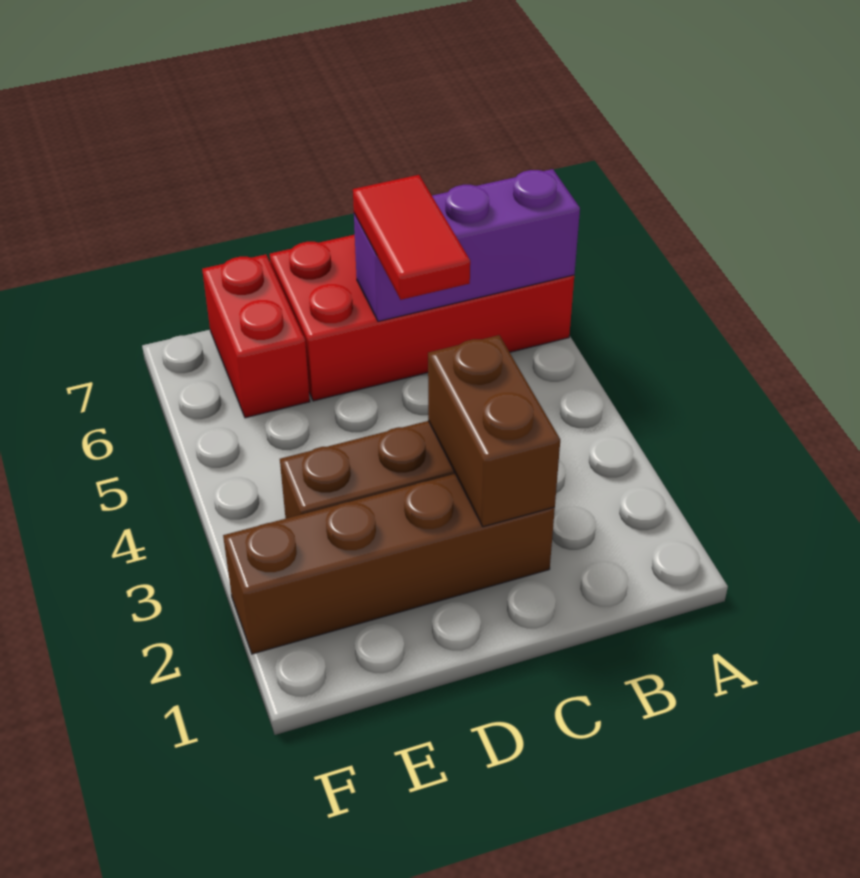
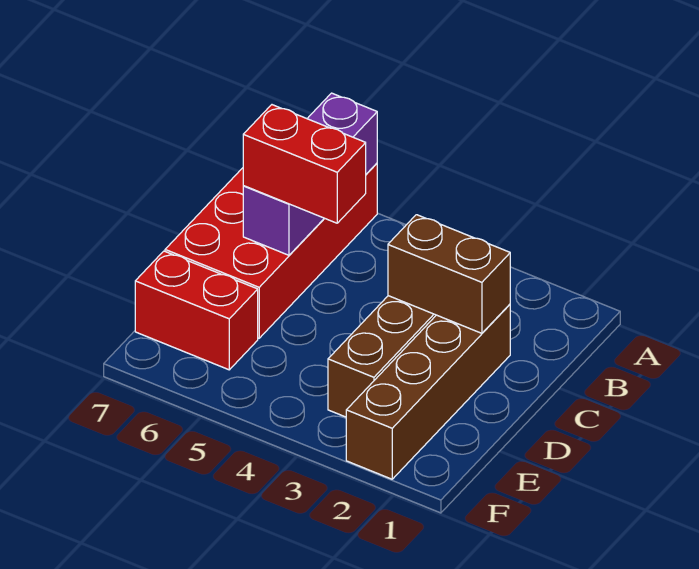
red tile C5:C6 level 3 -> red brick C5:C6 level 3

